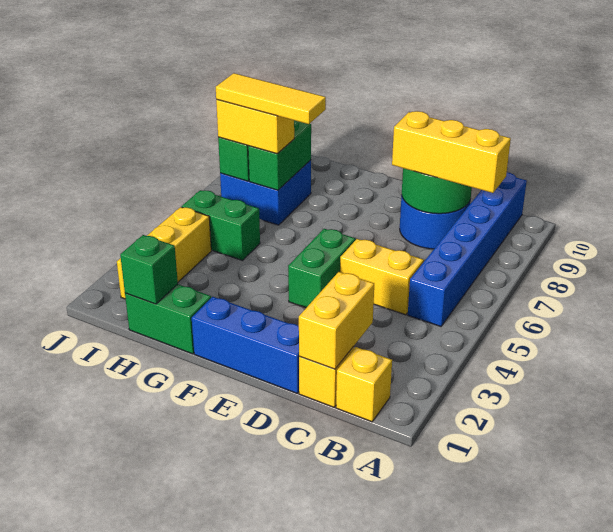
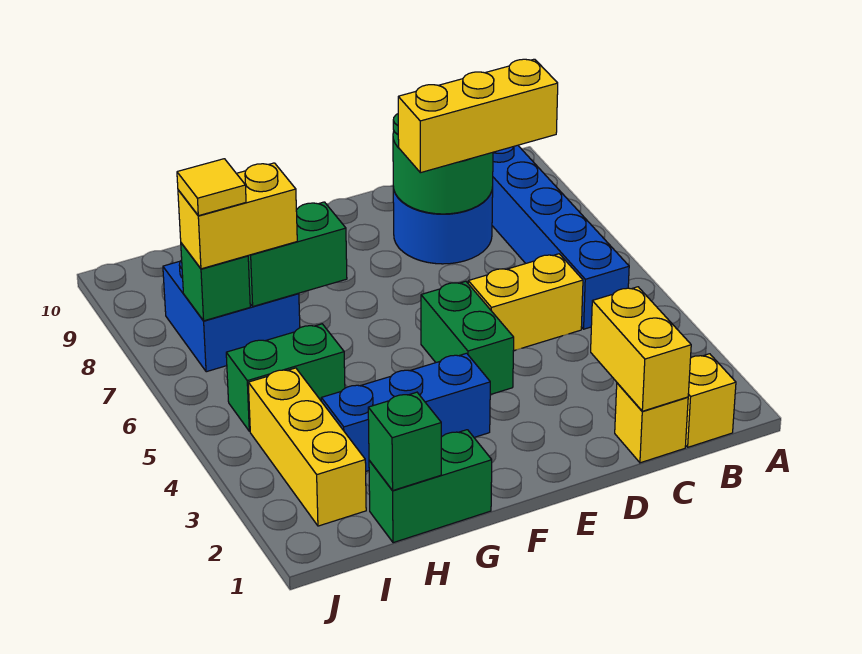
blue brick D1:F1 level 1 -> blue brick F3:H3 level 1
yellow tile G7:I7 level 4 -> yellow tile I7 level 4
green brick H7:H8 level 2 -> green brick G7:H7 level 2

